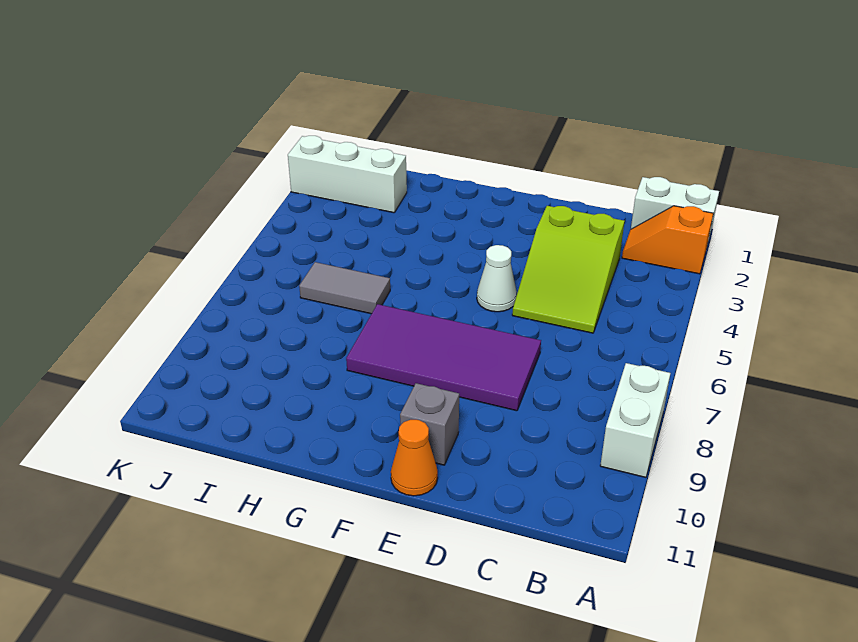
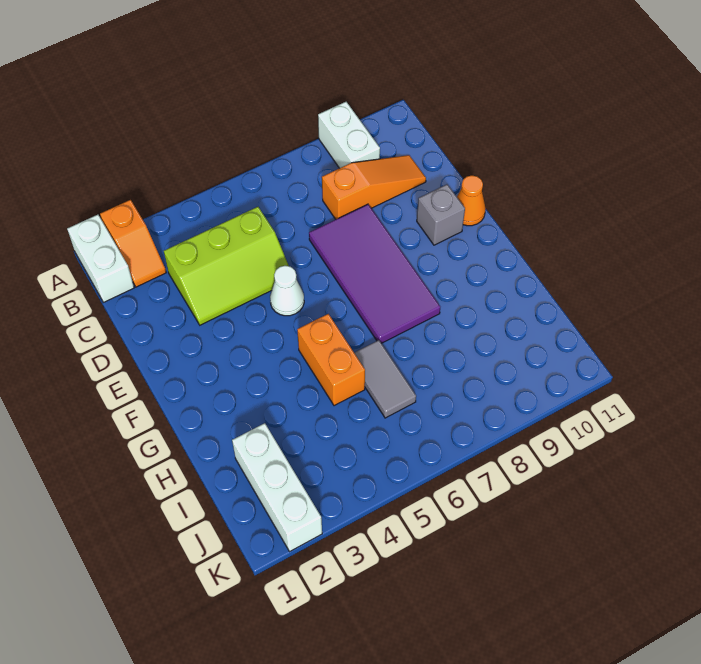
white brick A8:A9 level 1 -> white brick A9:B9 level 1
lime slope C3:D5 level 1 top 3 -> lime slope C3:D5 level 1 top C
none -> orange slope C8:C10 level 1 top 8
none -> orange brick G5:H5 level 1

